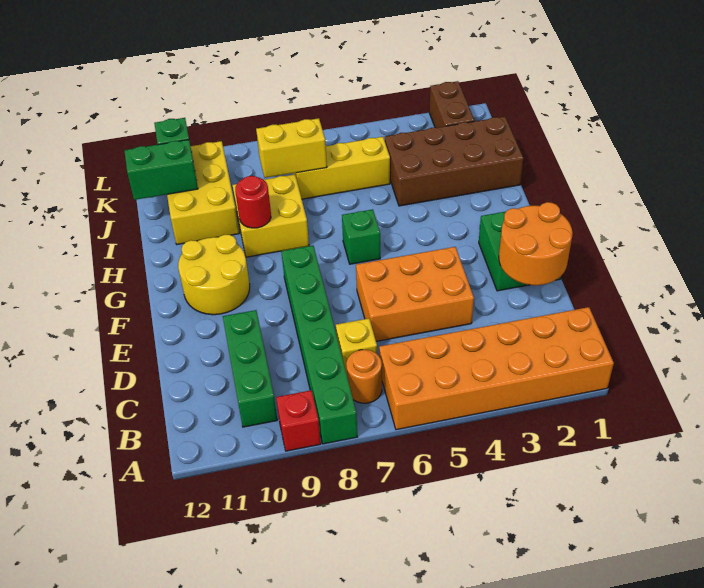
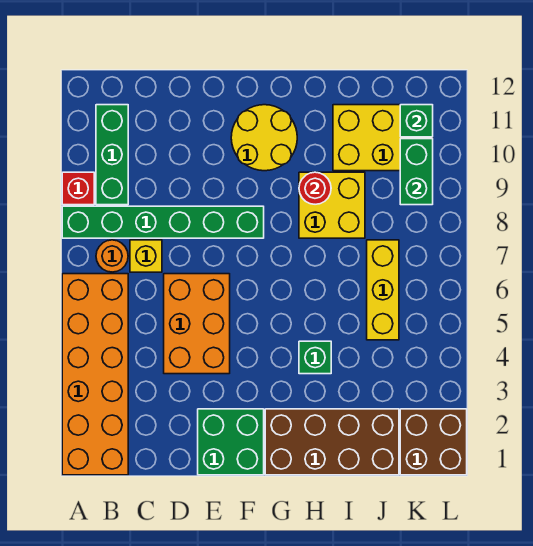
green brick B10:D10 level 1 -> green brick B9:B11 level 1
orange round brick D1:E2 level 2 -> none
green brick G6 level 1 -> green brick H4 level 1
brown brick I1:J4 level 1 -> brown brick G1:J2 level 1
yellow brick J7:J8 level 2 -> none
green brick J11:J12 level 2 -> green brick K9:K10 level 2
brown brick K2:L2 level 1 -> brown brick K1:L2 level 1

